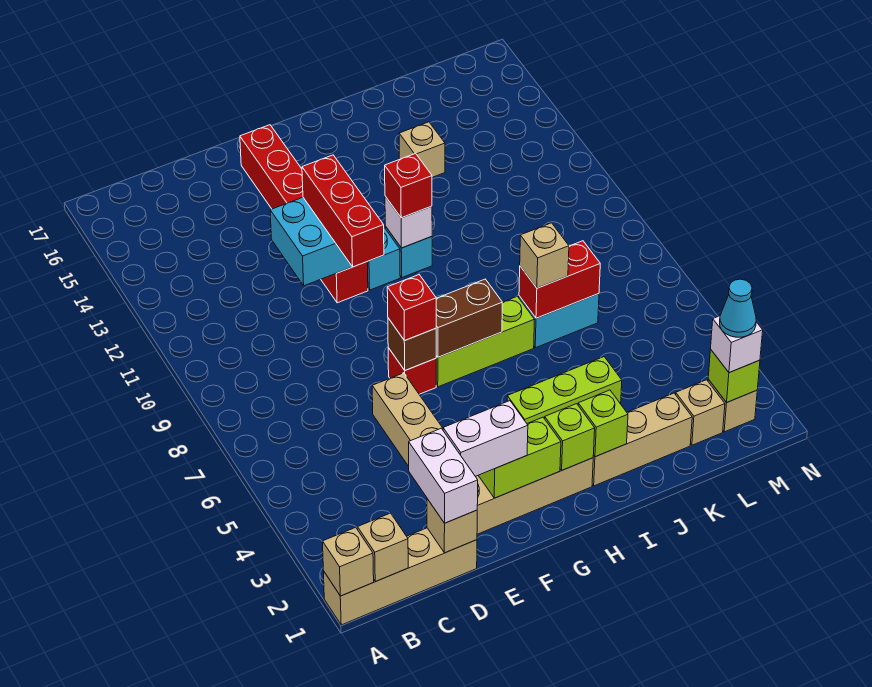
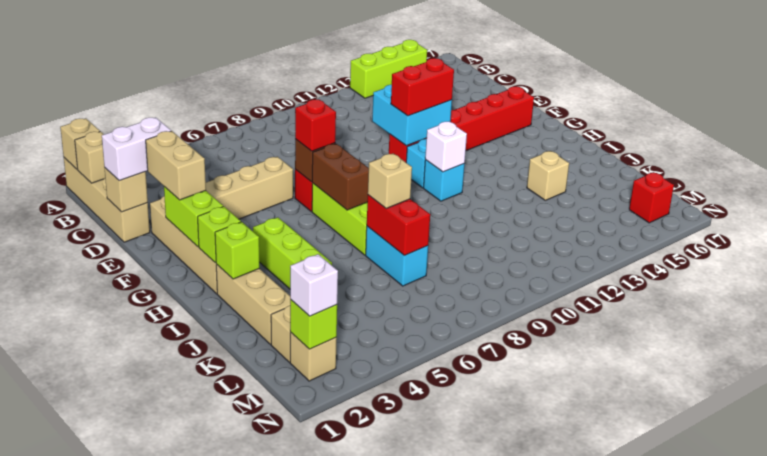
none -> lime brick A13:A15 level 1
white brick E2:F2 level 3 -> tan brick E2:F2 level 3
red brick F10:F12 level 3 -> red brick F11:F12 level 3
red brick H11 level 3 -> red brick M16 level 1
cyan cone M2 level 4 -> none

